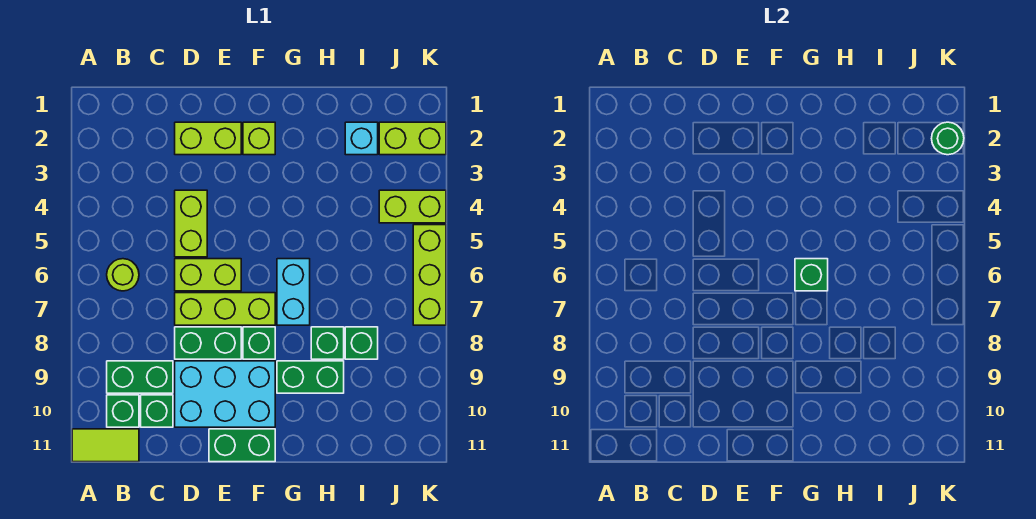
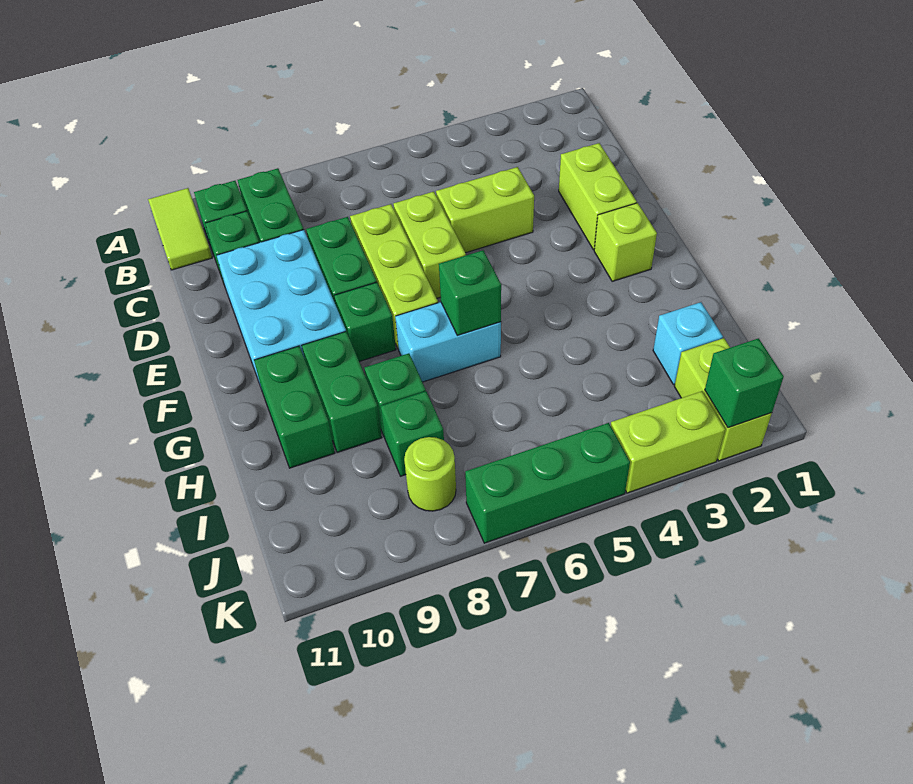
lime round brick B6 level 1 -> lime round brick J8 level 1
green brick E11:F11 level 1 -> green brick G10:H10 level 1
lime brick J4:K4 level 1 -> lime brick K3:K4 level 1
green round brick K2 level 2 -> green brick K2 level 2
lime brick K5:K7 level 1 -> green brick K5:K7 level 1

